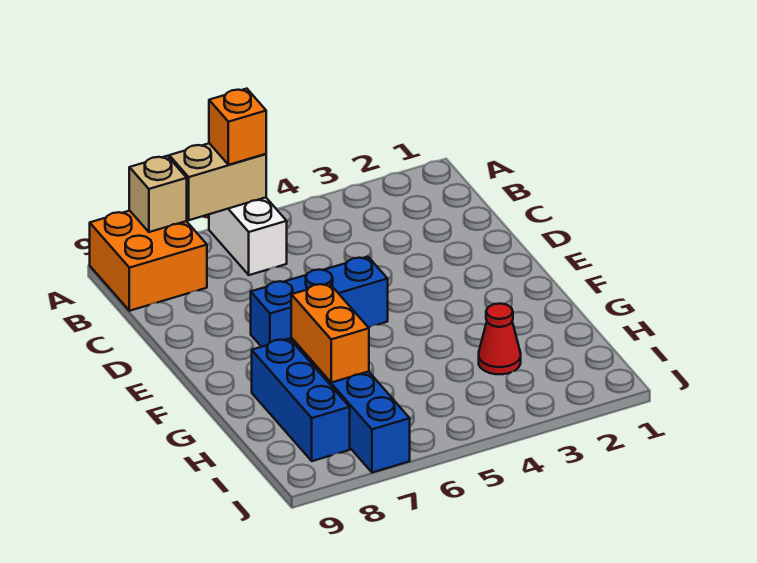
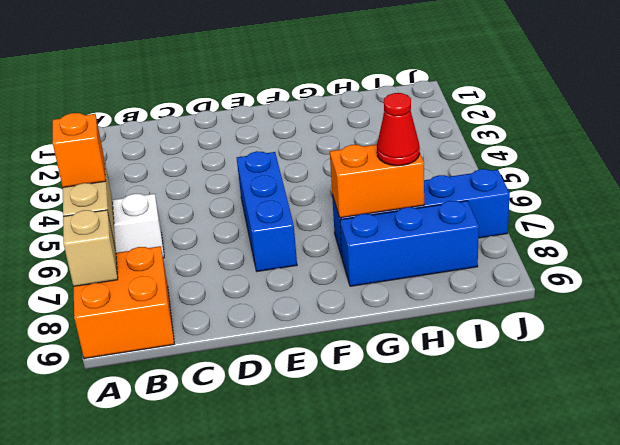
red cone H3 level 1 -> red cone H7 level 3

